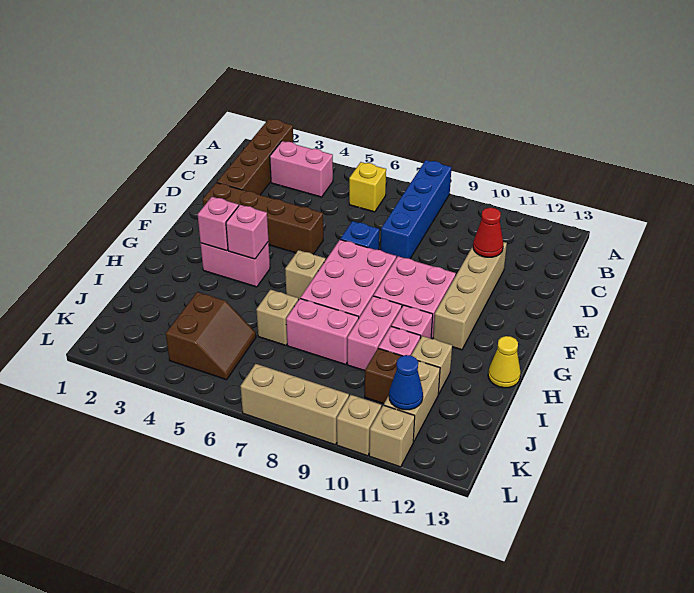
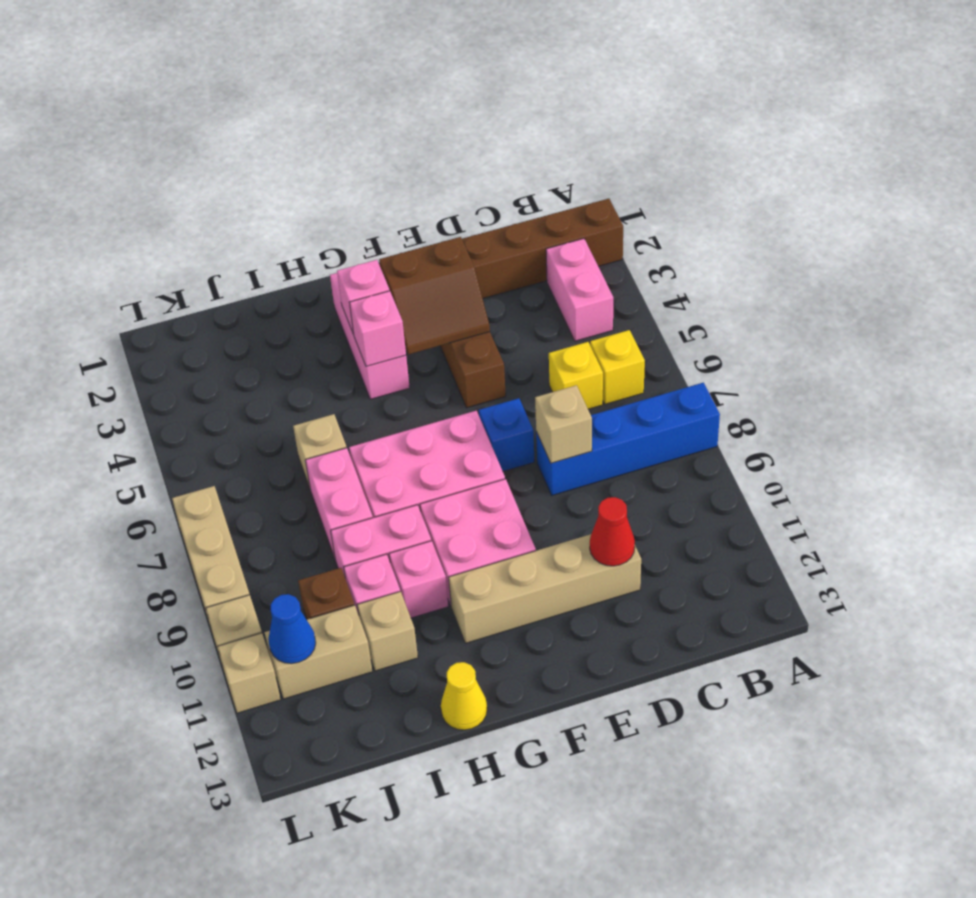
none -> yellow brick C6 level 1
pink brick G3:G4 level 1 -> pink brick G2:G4 level 1
tan brick G6 level 1 -> tan brick D8 level 2
brown slope J4:K5 level 1 top 4 -> brown slope E3:F4 level 2 top 3

